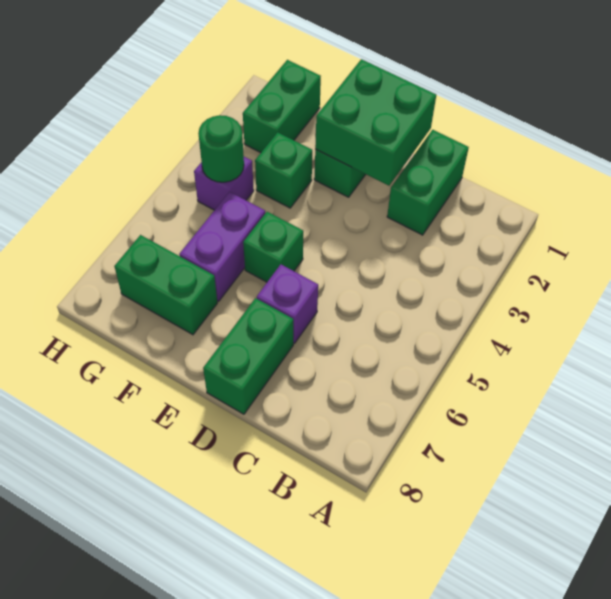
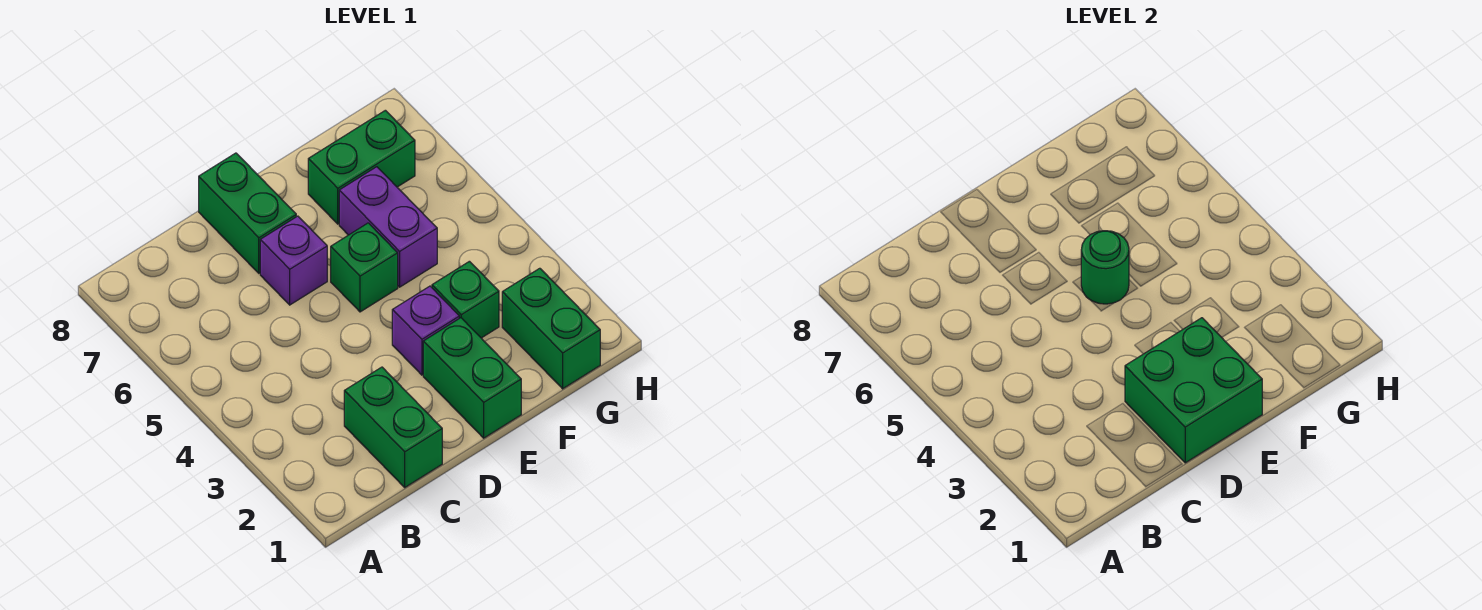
purple brick G4 level 1 -> purple brick E3 level 1
green round brick G4 level 2 -> green round brick E5 level 2

